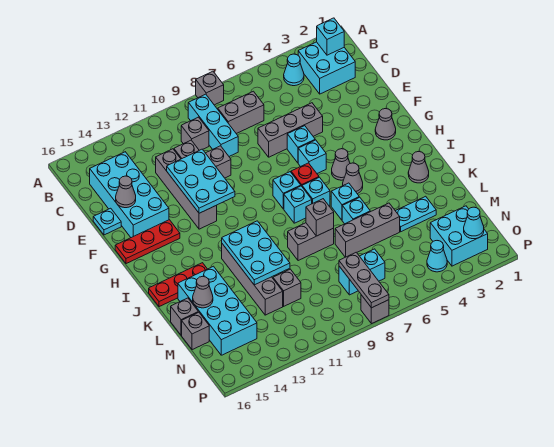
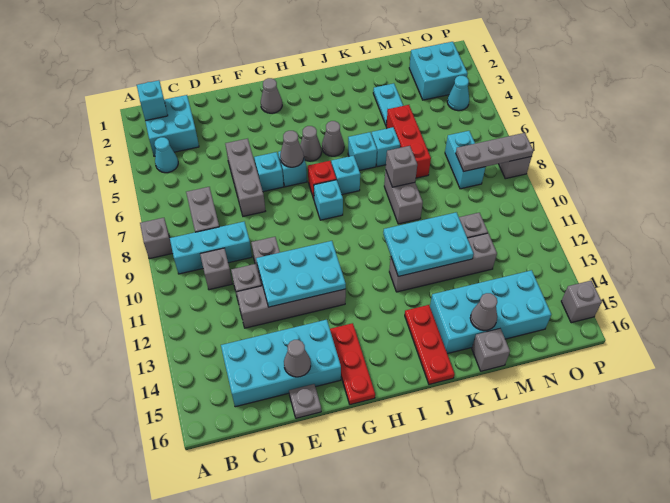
cyan plate E16 level 1 -> grey plate E16 level 1
cyan brick I8 level 1 -> none
grey cone J2 level 1 -> grey cone G6 level 2
grey brick L5:L7 level 1 -> red brick L5:L7 level 1
grey brick M16 level 1 -> grey brick P15 level 1
cyan cone O2 level 2 -> none

